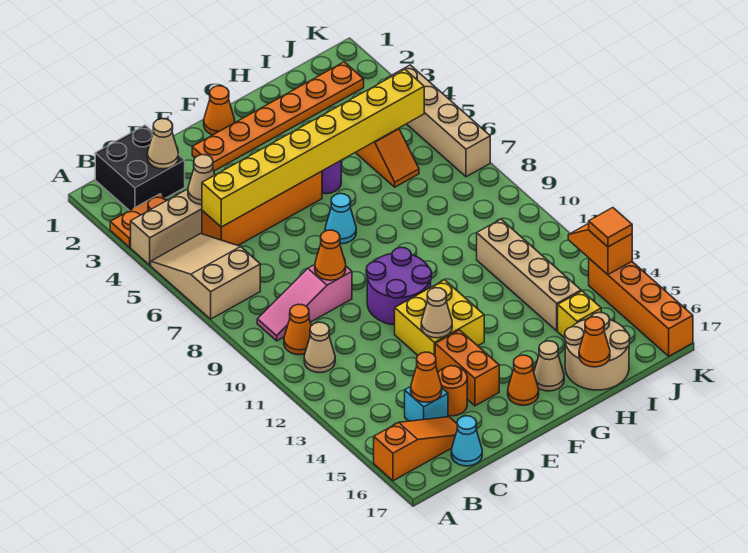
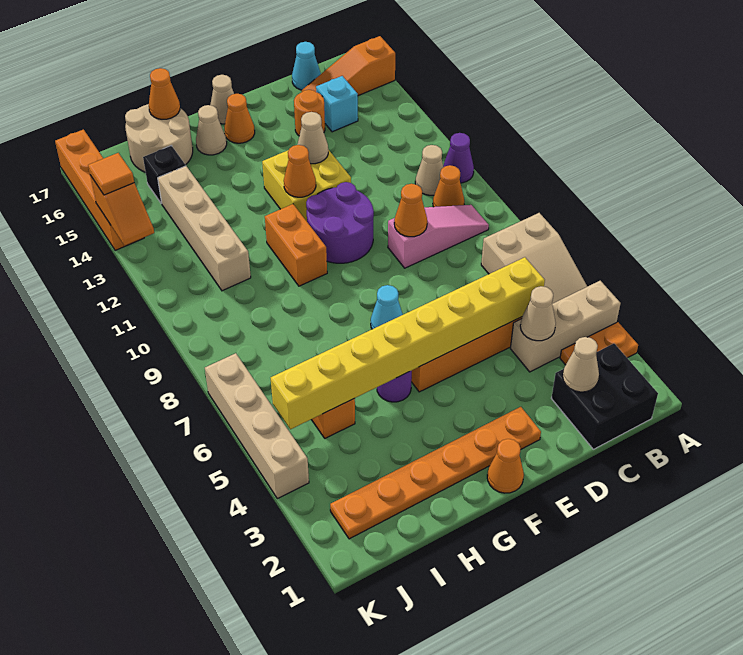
none -> purple cone A11 level 1
orange cone C15 level 2 -> orange cone F12 level 2
orange brick E14:E15 level 1 -> orange brick G10:G11 level 1
none -> tan cone F17 level 1
yellow brick I15 level 1 -> black brick I15 level 1

